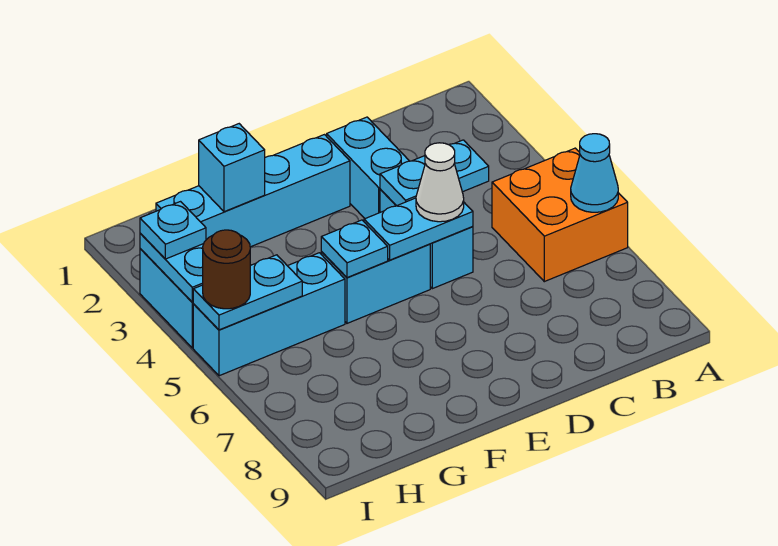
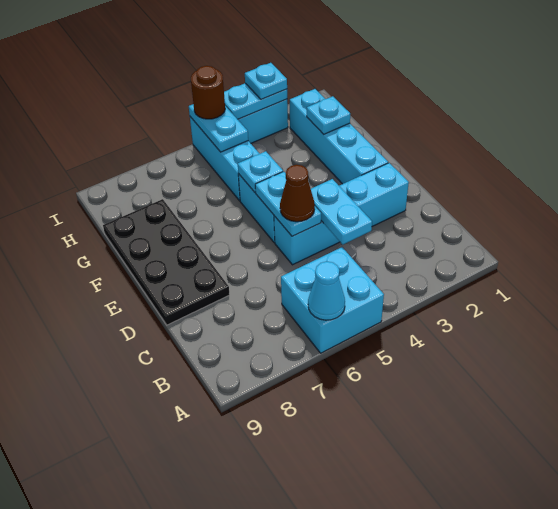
orange brick A5:B6 level 1 -> cyan brick A5:B6 level 1
white cone D5 level 3 -> brown cone D5 level 3
none -> black plate D8:G9 level 1
cyan brick G2 level 2 -> cyan plate G2 level 2

